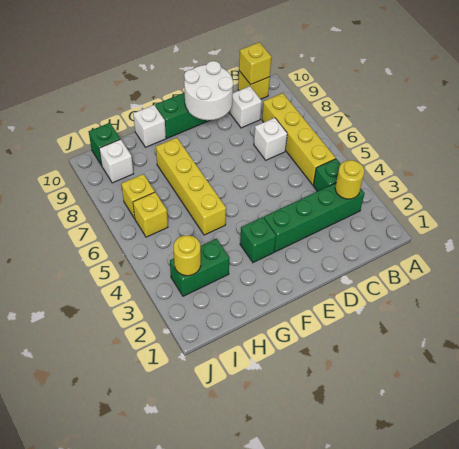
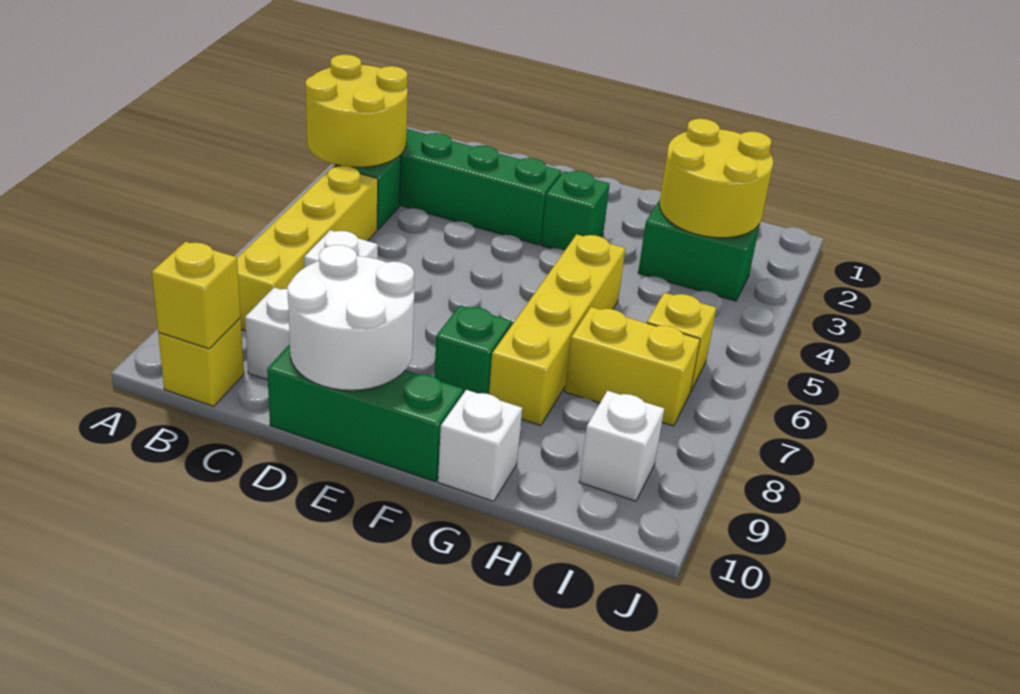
yellow round brick B3 level 2 -> yellow round brick A3:B4 level 2
yellow round brick I3 level 2 -> yellow round brick H2:I3 level 2
yellow brick I7 level 1 -> yellow brick H7:I7 level 1
green brick I10 level 1 -> green brick F8 level 1

